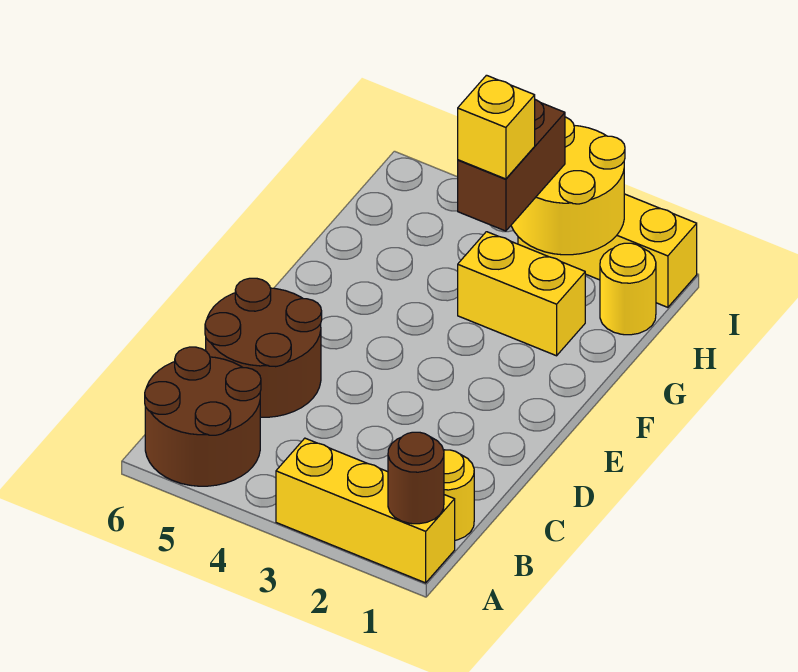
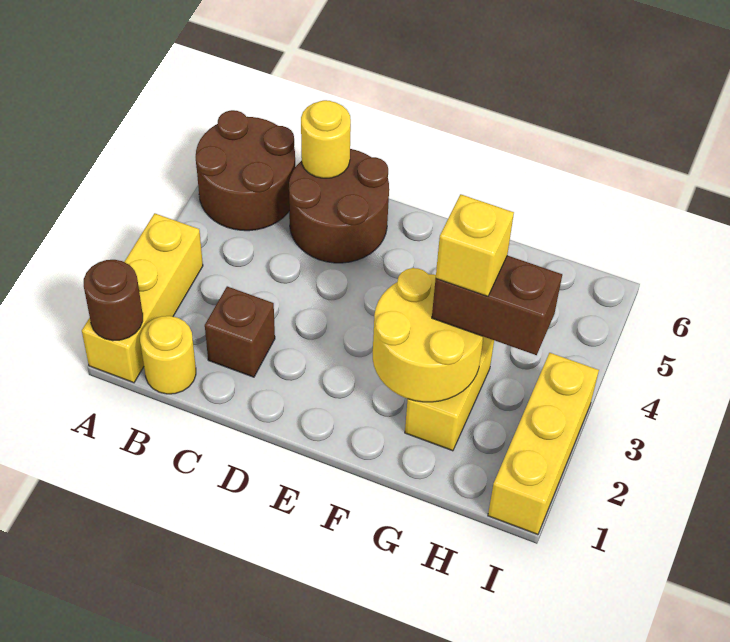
none -> brown brick C2 level 1
yellow round brick H1 level 1 -> yellow round brick C6 level 2
yellow round brick H2:I3 level 2 -> yellow round brick F2:G3 level 2

